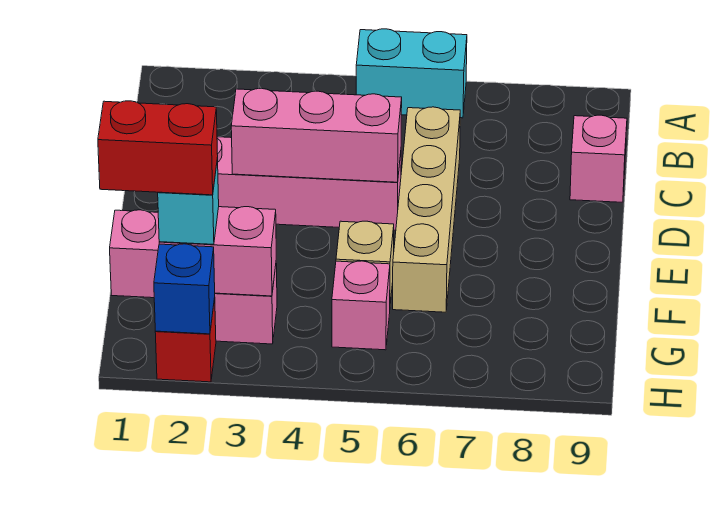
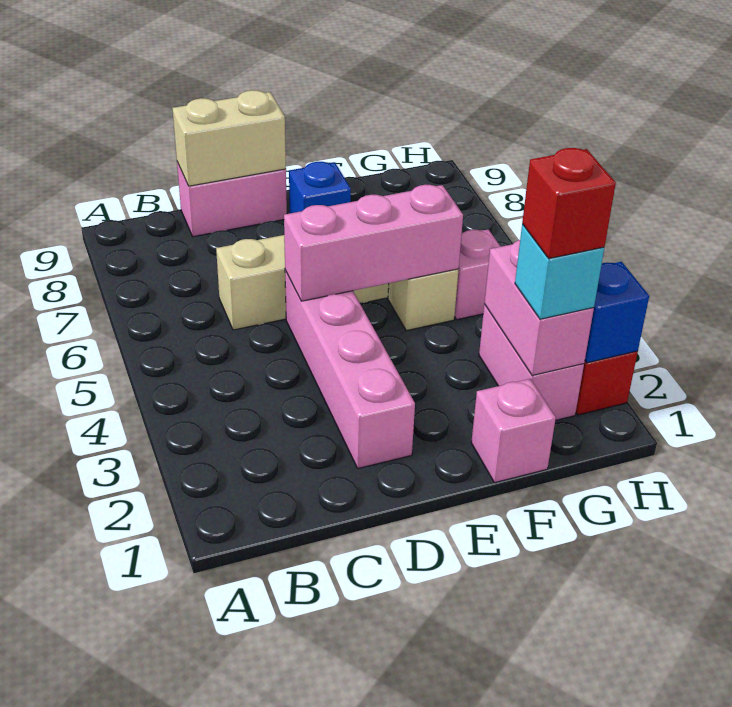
cyan brick A5:A6 level 1 -> none
pink brick C9 level 1 -> pink brick C9:D9 level 1
none -> tan brick C9:D9 level 2
pink brick D3:D5 level 2 -> pink brick D5:F5 level 2
none -> blue brick E8 level 1
red brick G1:G2 level 4 -> red brick G2 level 4

